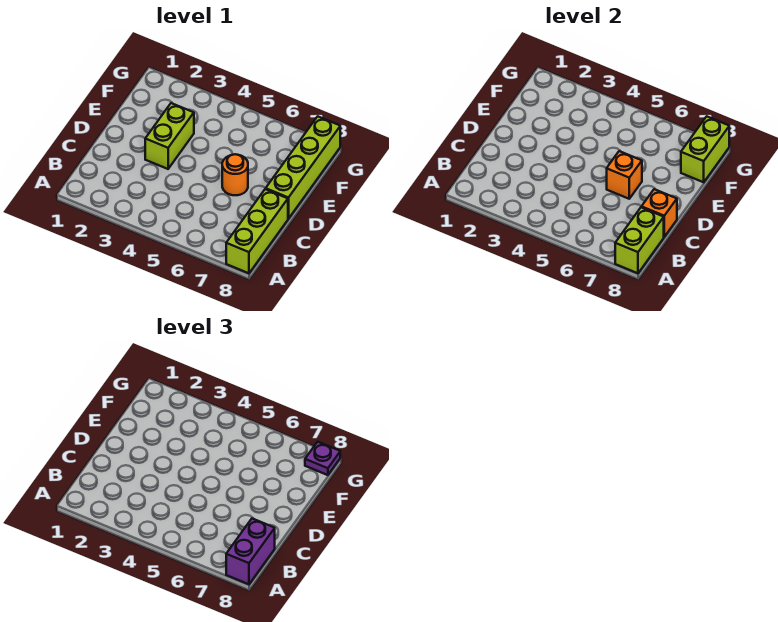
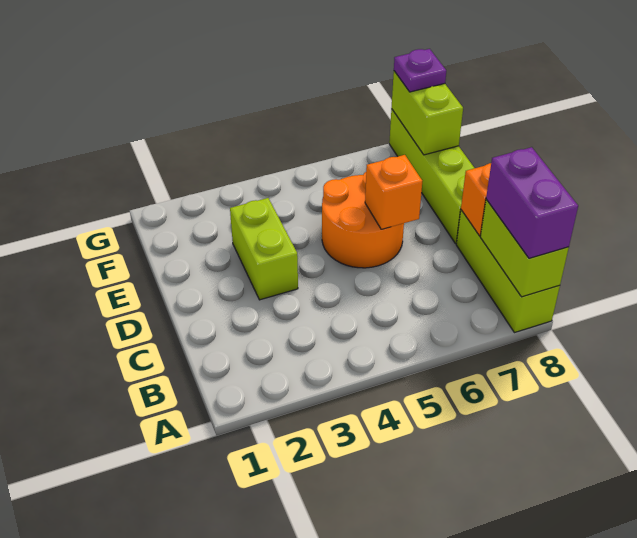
orange round brick D6 level 1 -> orange round brick D5:E6 level 1

